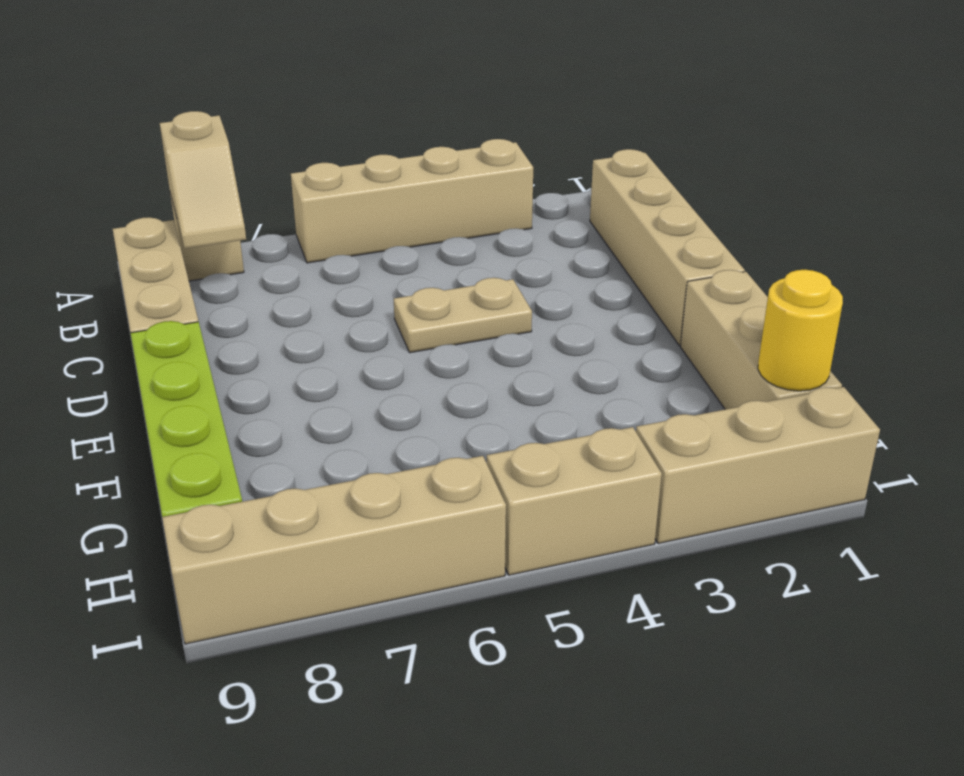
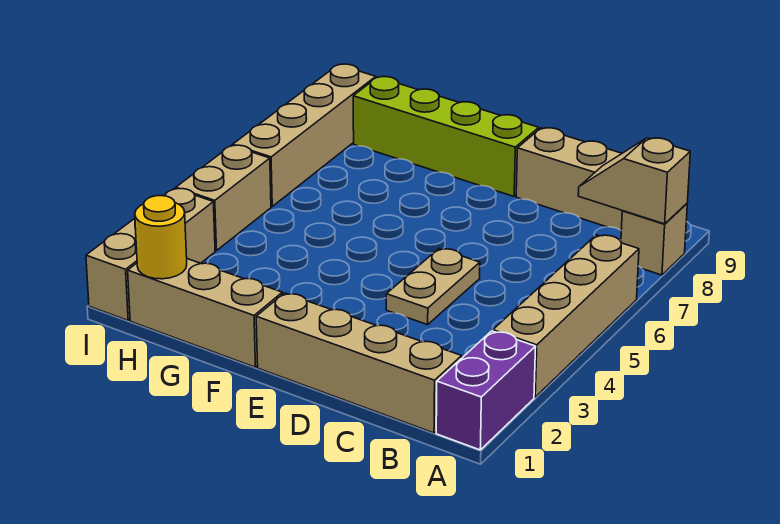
none -> purple brick A1:A2 level 1

